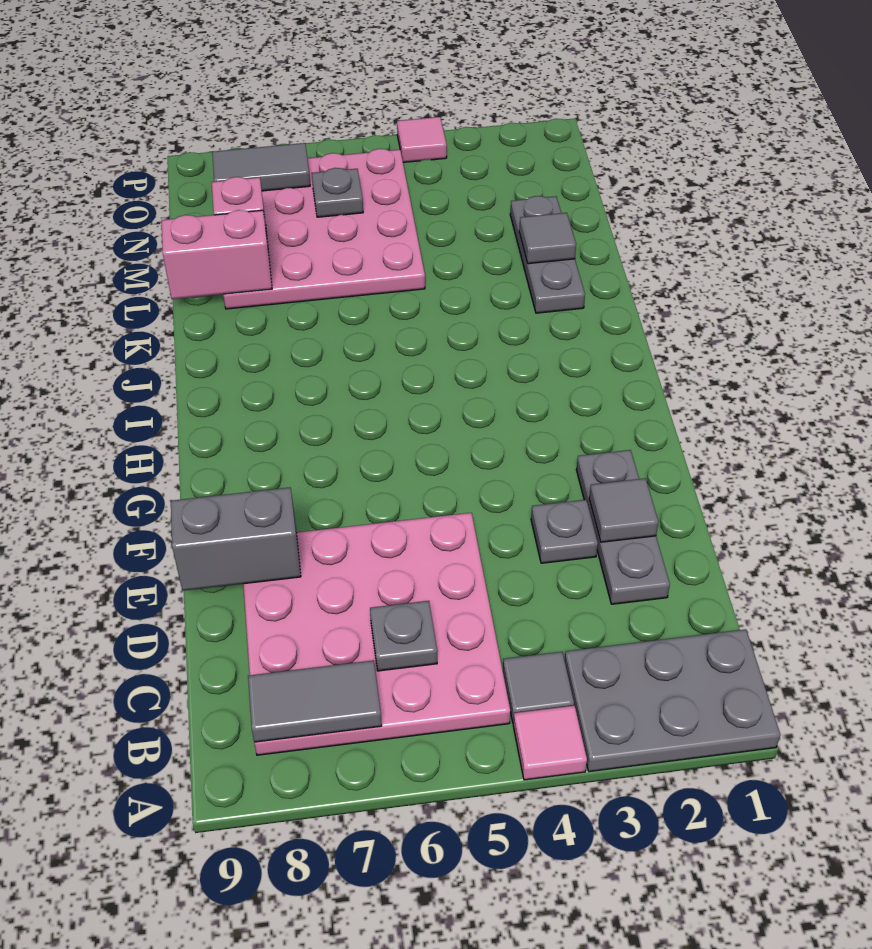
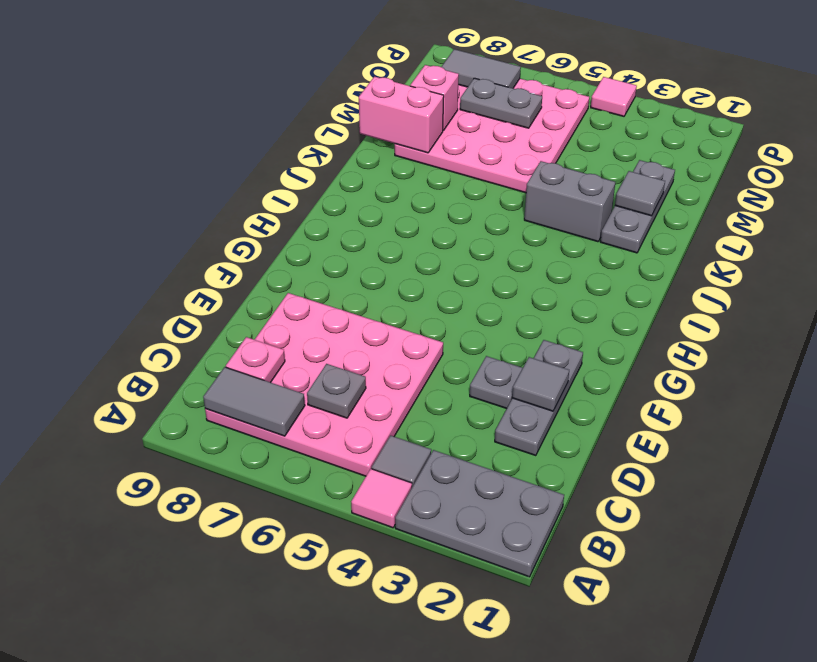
none -> pink plate C8 level 2
grey brick E8:E9 level 2 -> grey brick K3:K4 level 1
grey plate N6 level 2 -> grey plate N6:N7 level 2

